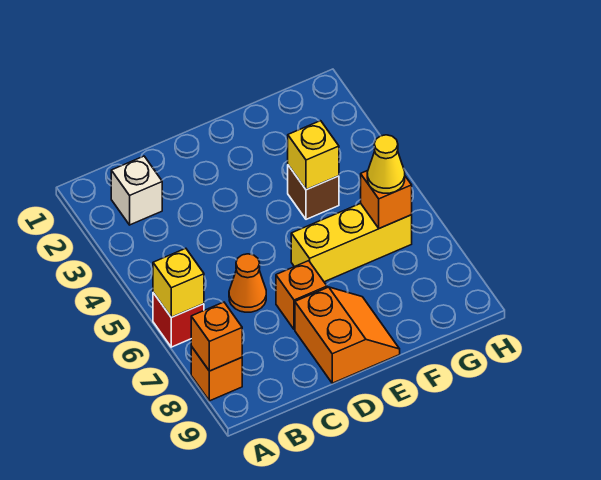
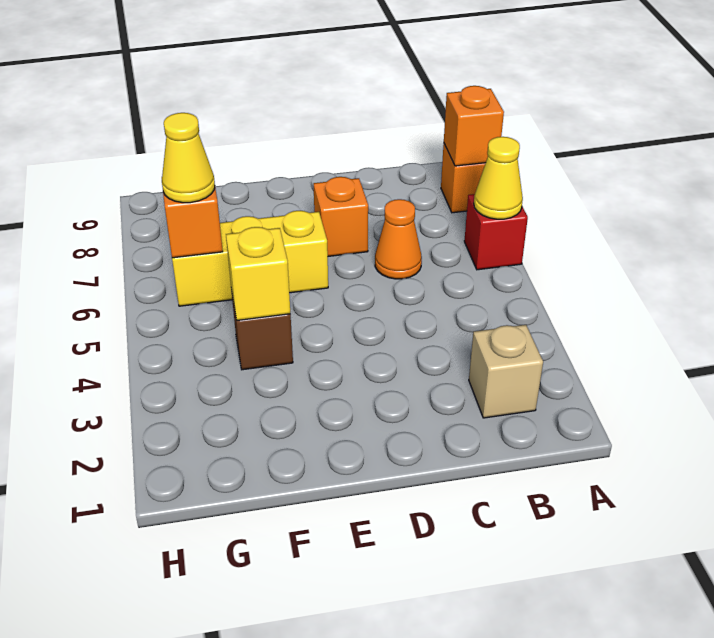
yellow brick A6 level 2 -> yellow cone A6 level 2
white brick B2 level 1 -> tan brick B2 level 1
orange slope D8:E9 level 1 top D -> none

